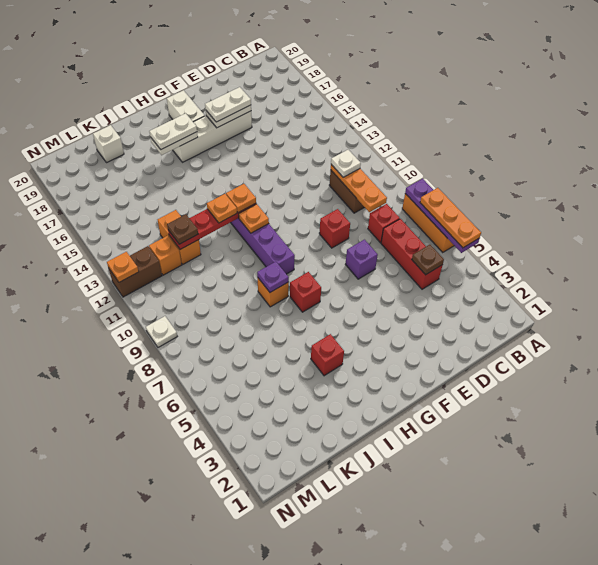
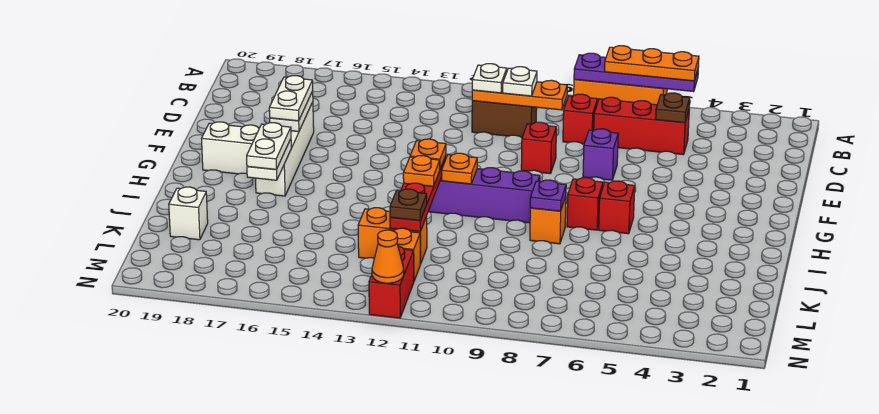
red brick I4 level 1 -> red brick H6 level 1
brown brick M12:N12 level 1 -> red brick M12:N12 level 1
white plate N9 level 1 -> white plate C10 level 3
orange plate N12 level 2 -> orange cone N12 level 2

